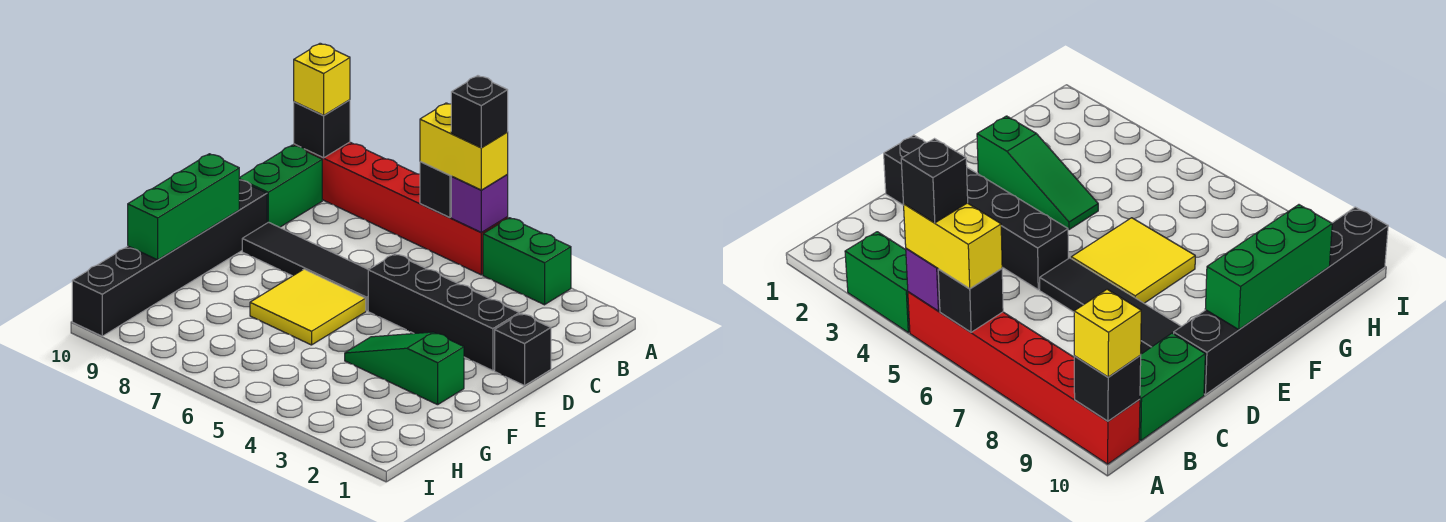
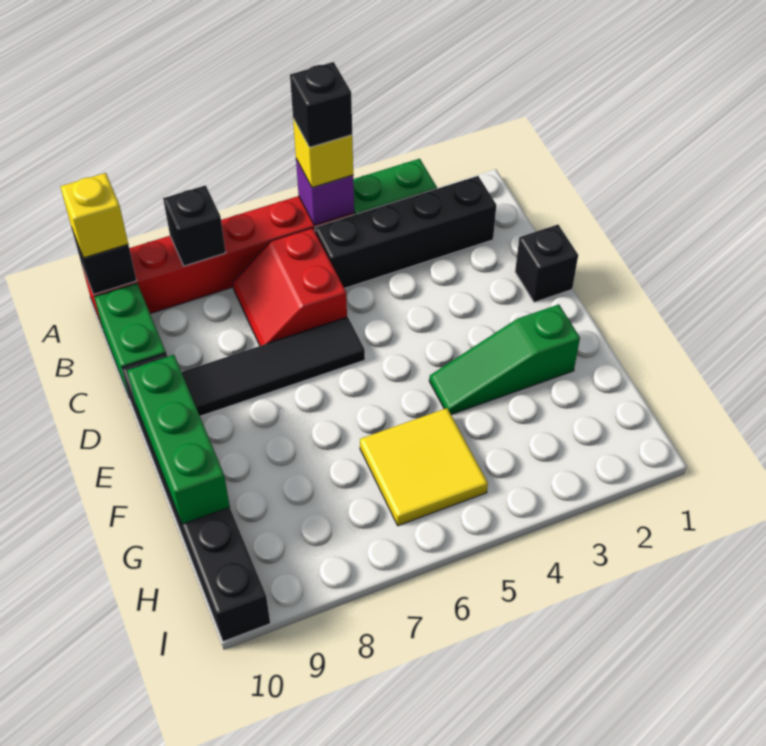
yellow brick A5:A6 level 3 -> yellow brick A5 level 3
black brick A6 level 2 -> black brick A8 level 2
none -> red slope B6:C7 level 1 top 6
black brick D2:D5 level 1 -> black brick B2:B5 level 1
yellow tile E6:F7 level 1 -> yellow tile G5:H6 level 1

